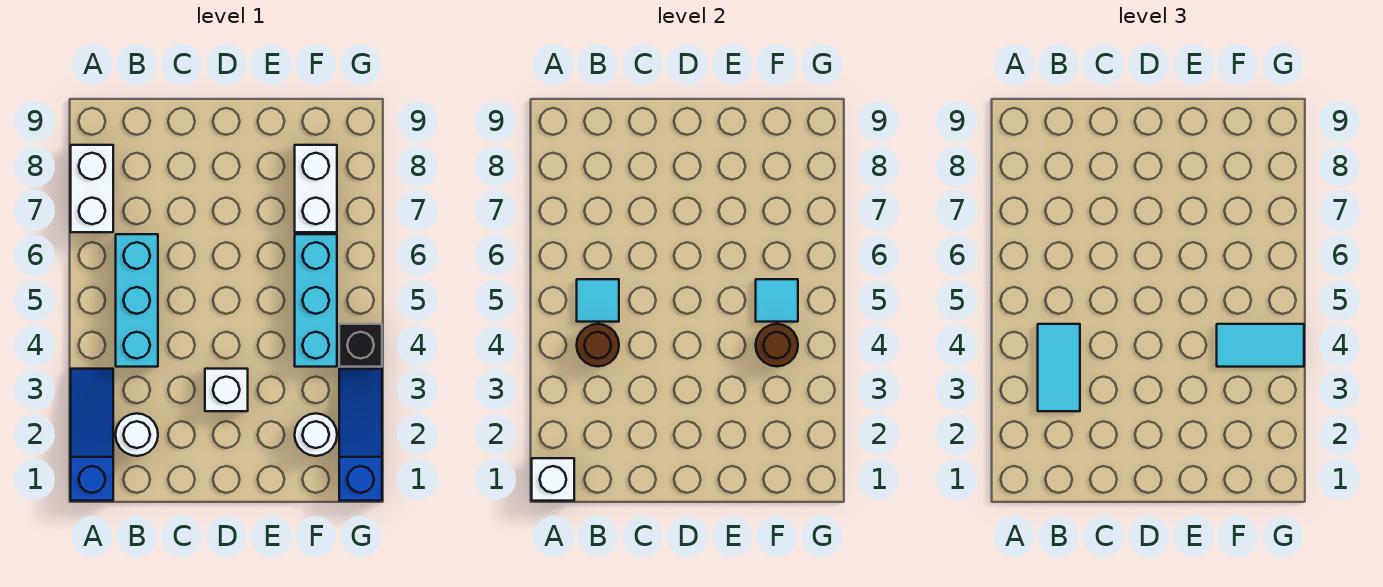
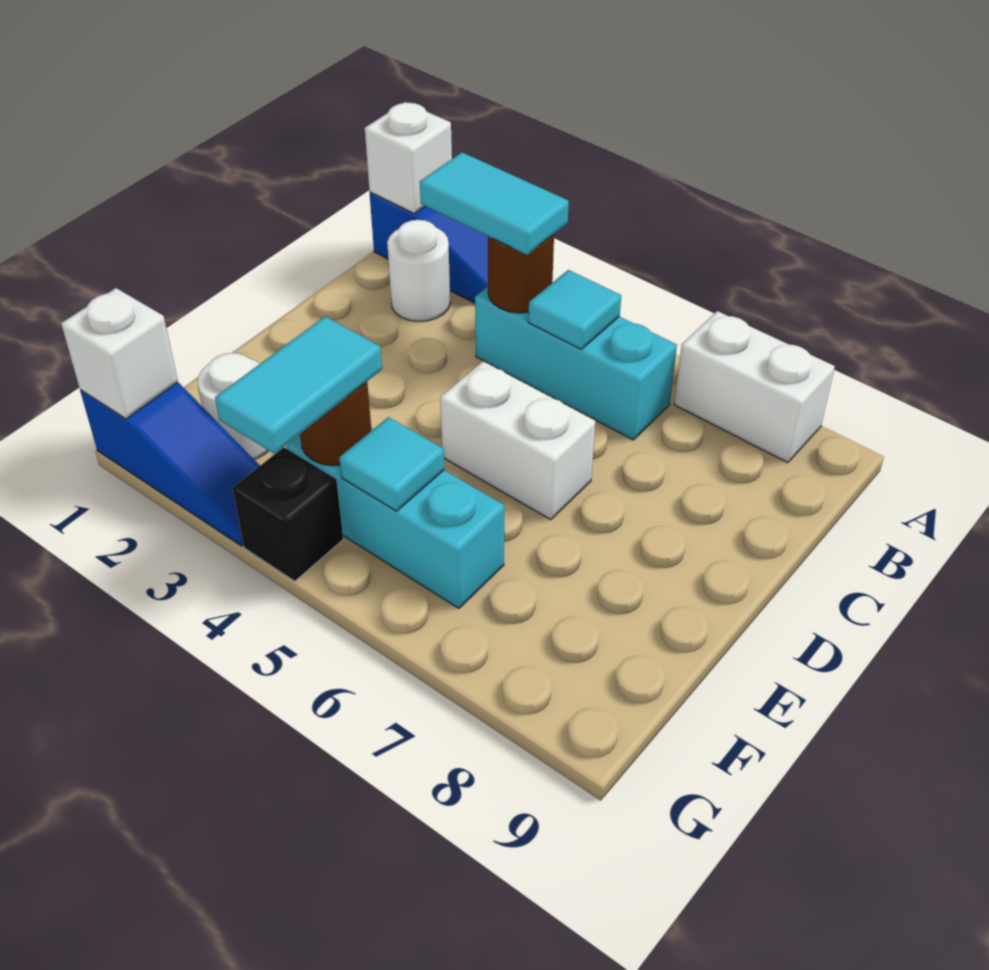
white brick D3 level 1 -> white brick G1 level 2
white brick F7:F8 level 1 -> white brick D5:D6 level 1

